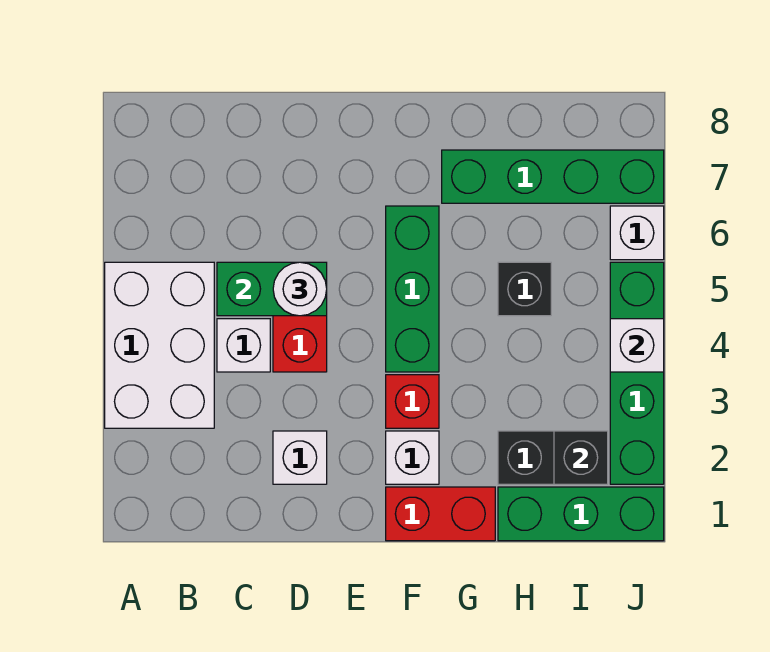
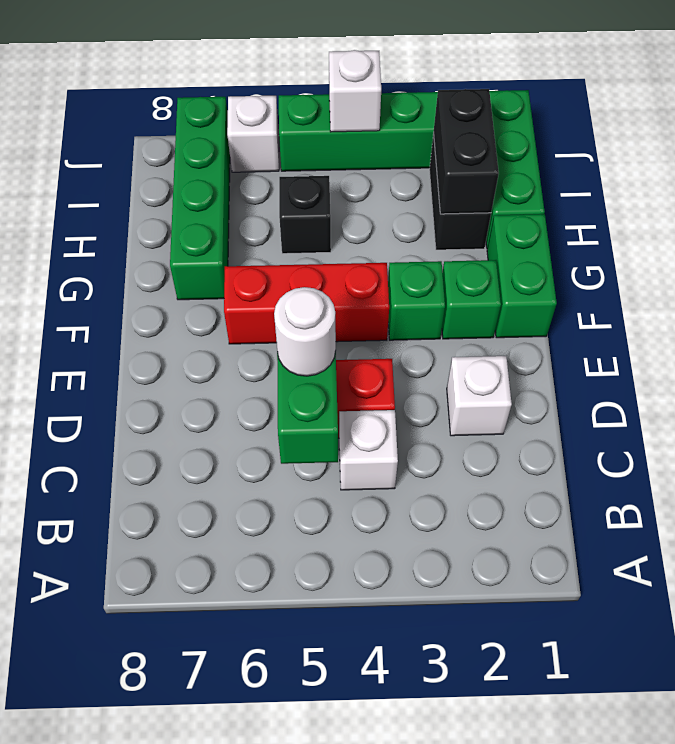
white brick A3:B5 level 1 -> none
red brick F1:G1 level 1 -> green brick F1:G1 level 1
white brick F2 level 1 -> green brick F2 level 1
red brick F3 level 1 -> green brick F3 level 1
green brick F4:F6 level 1 -> red brick F4:F6 level 1
black brick I2 level 2 -> black brick H2:I2 level 2

